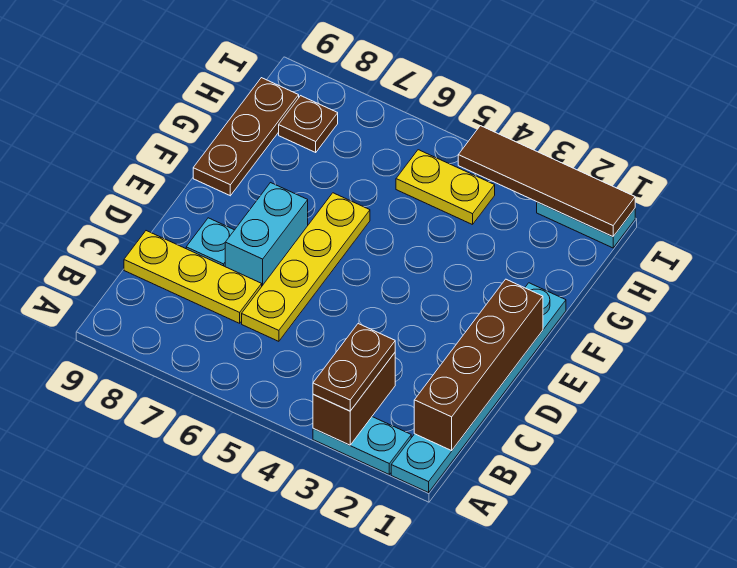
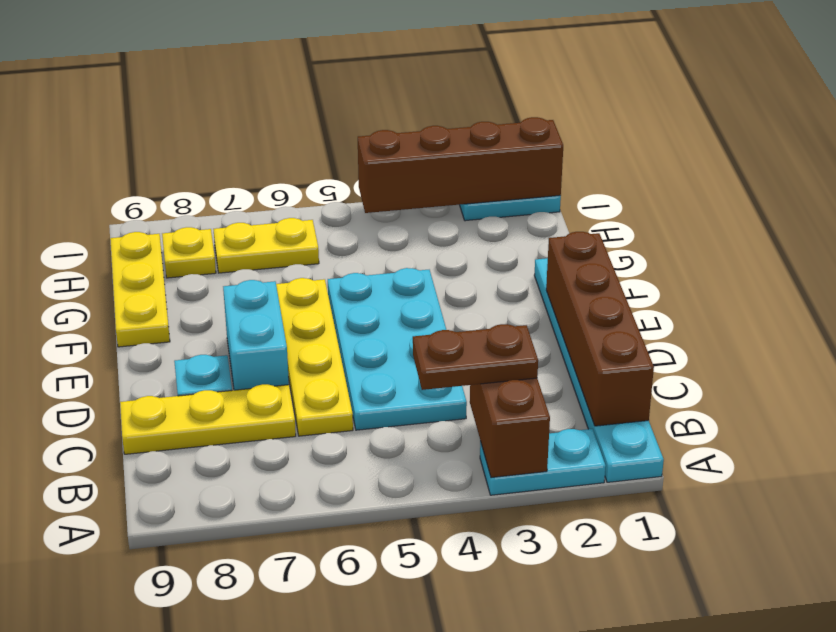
brown plate A3:B3 level 3 -> brown plate B3:B4 level 3
none -> cyan plate C4:F5 level 1
brown plate F9:H9 level 1 -> yellow plate F9:H9 level 1
yellow plate H4:H5 level 1 -> yellow plate H6:H7 level 1
brown plate H8 level 1 -> yellow plate H8 level 1
brown tile I1:I4 level 2 -> brown brick I1:I4 level 2

